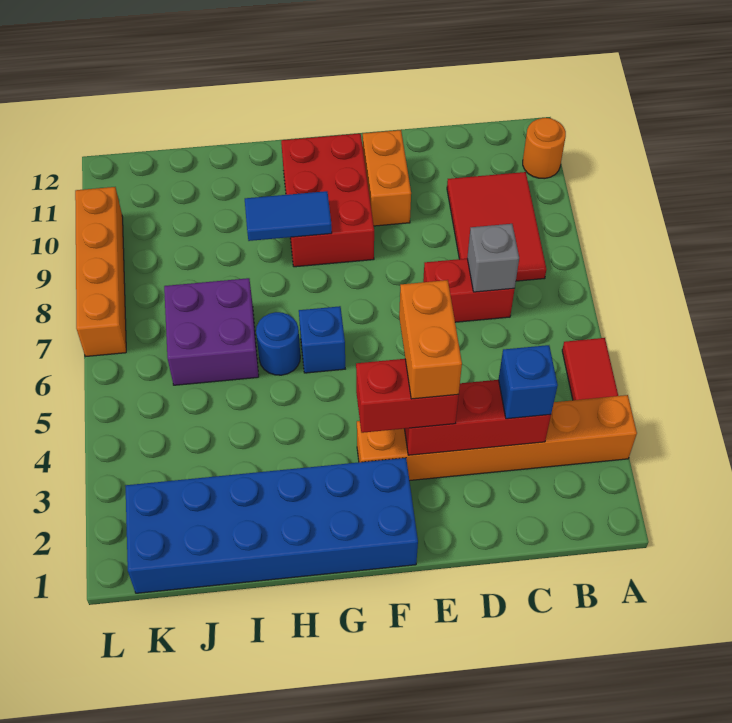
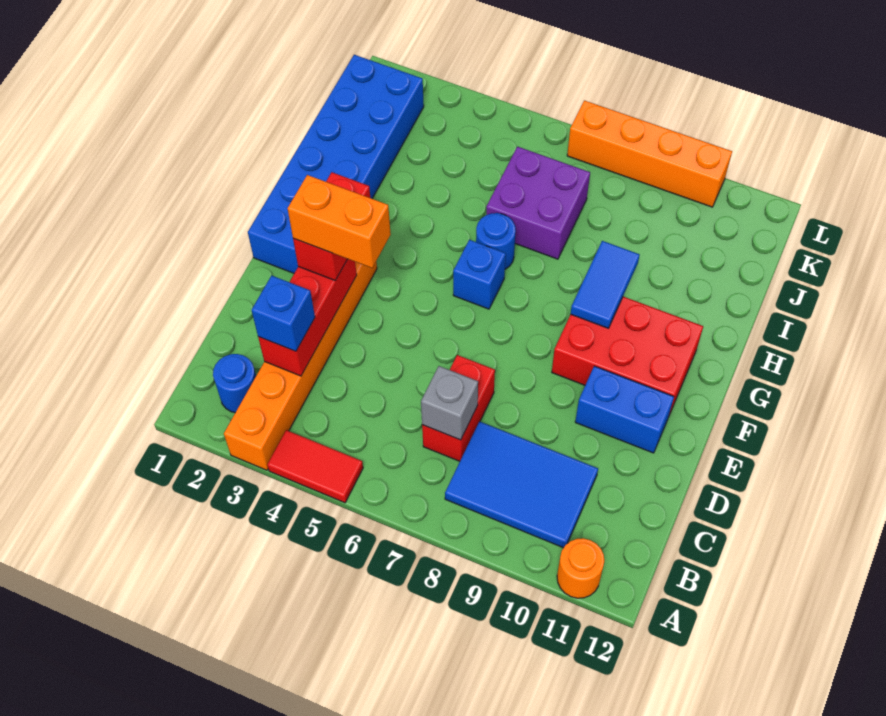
none -> blue round brick B2 level 1
red tile B8:C10 level 1 -> blue tile B8:C10 level 1
orange brick E10:E11 level 1 -> blue brick E10:E11 level 1

